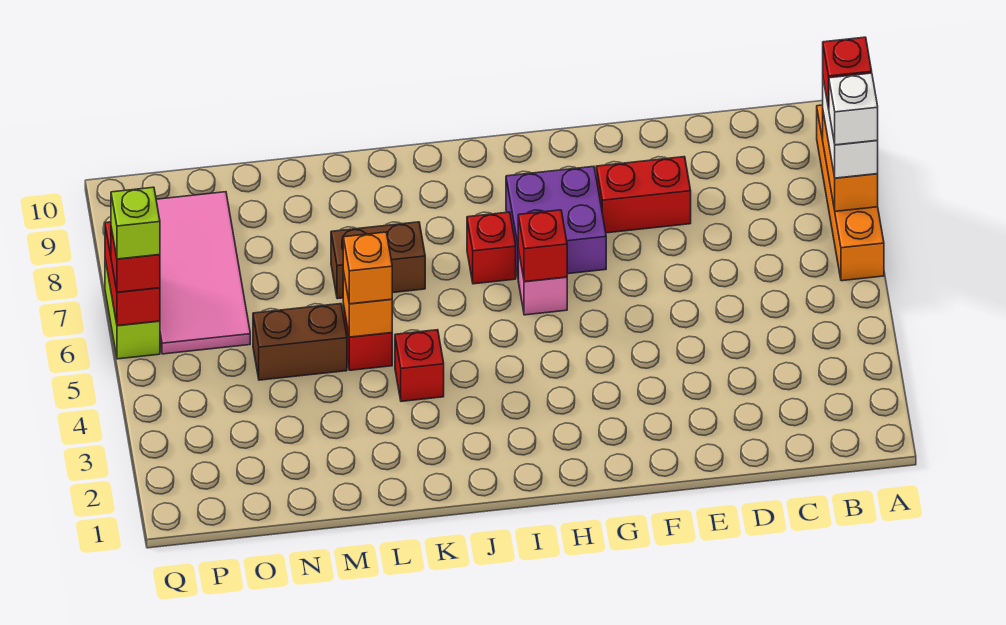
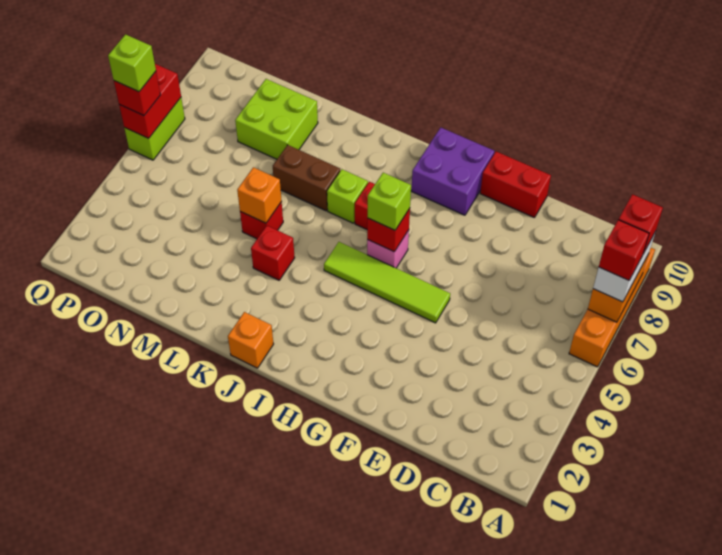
white brick A7 level 4 -> red brick A7 level 4
red brick E8:F8 level 1 -> red brick E10:F10 level 1
none -> lime tile F5:I5 level 1
purple brick G7:H8 level 1 -> purple brick G9:H10 level 1
none -> lime brick H6 level 3
none -> lime brick J7 level 1
orange brick L5 level 3 -> orange brick J1 level 1
brown brick M5:N5 level 1 -> none
none -> lime brick M8:N9 level 1
pink tile O6:P9 level 1 -> none

